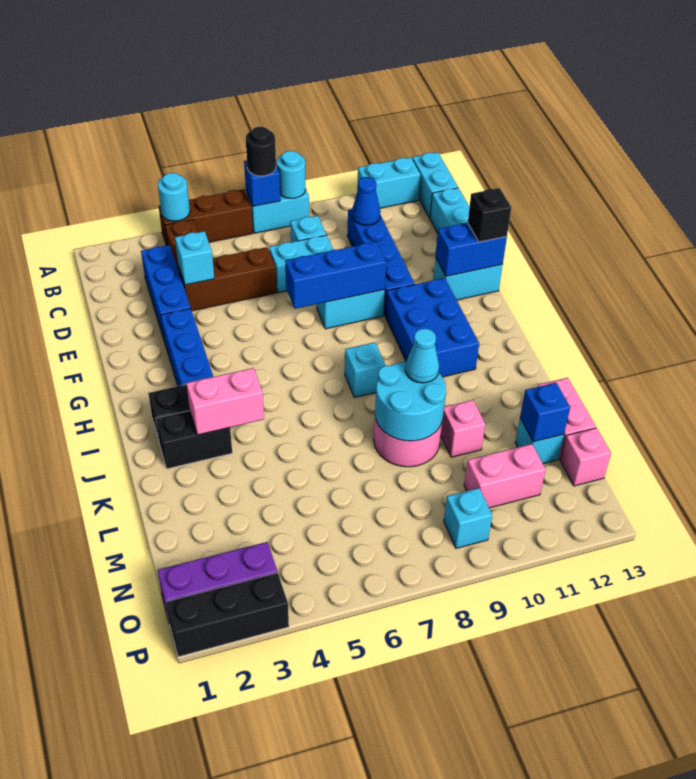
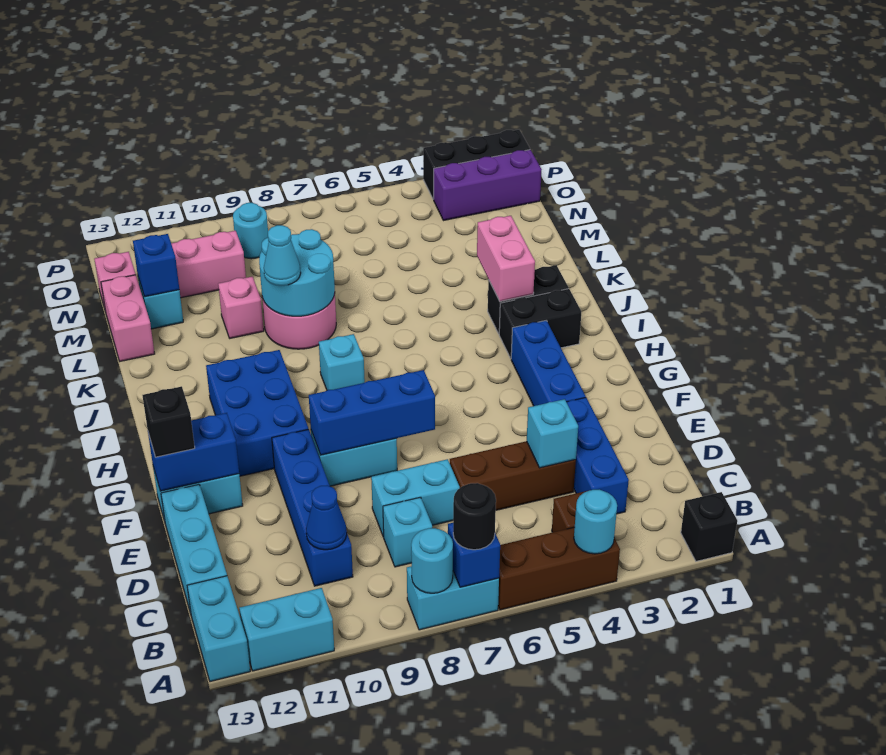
none -> black brick A1 level 1
pink brick J3:J4 level 2 -> pink brick J3:K3 level 2
cyan brick O9 level 1 -> cyan round brick O9 level 1

